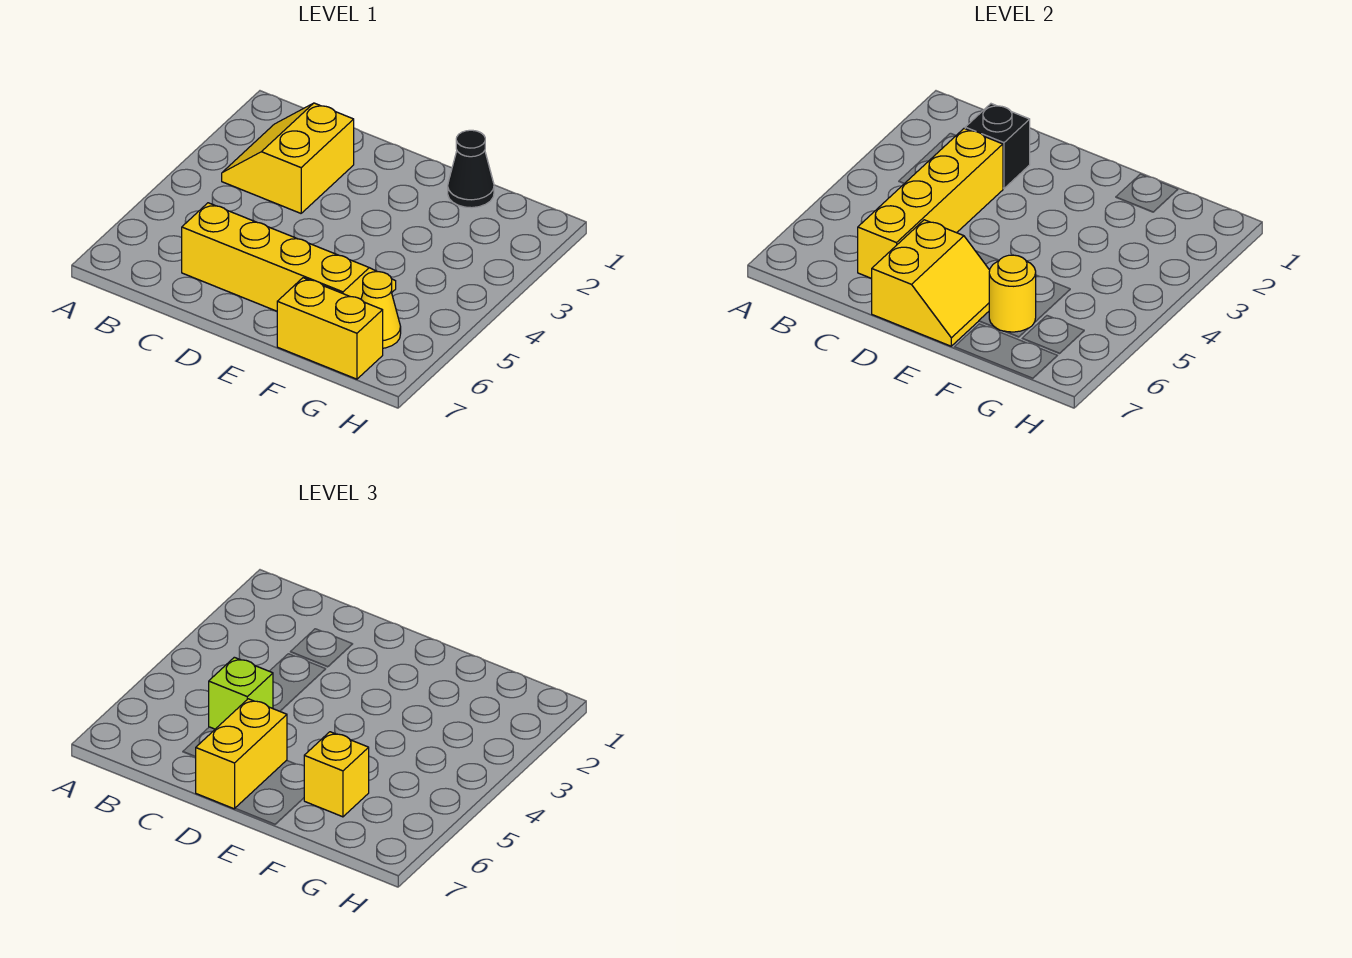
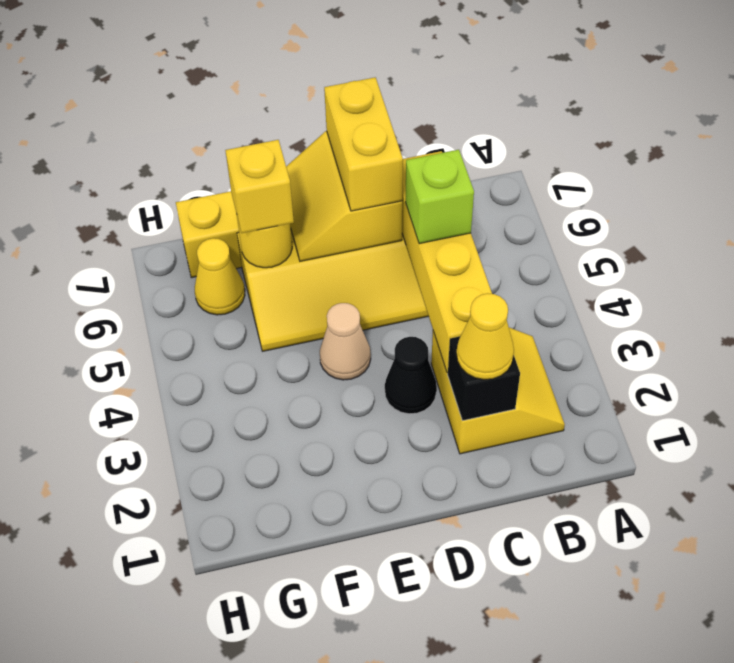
none -> yellow cone C2 level 3
none -> tan cone E4 level 1
black cone F1 level 1 -> black cone D3 level 1

